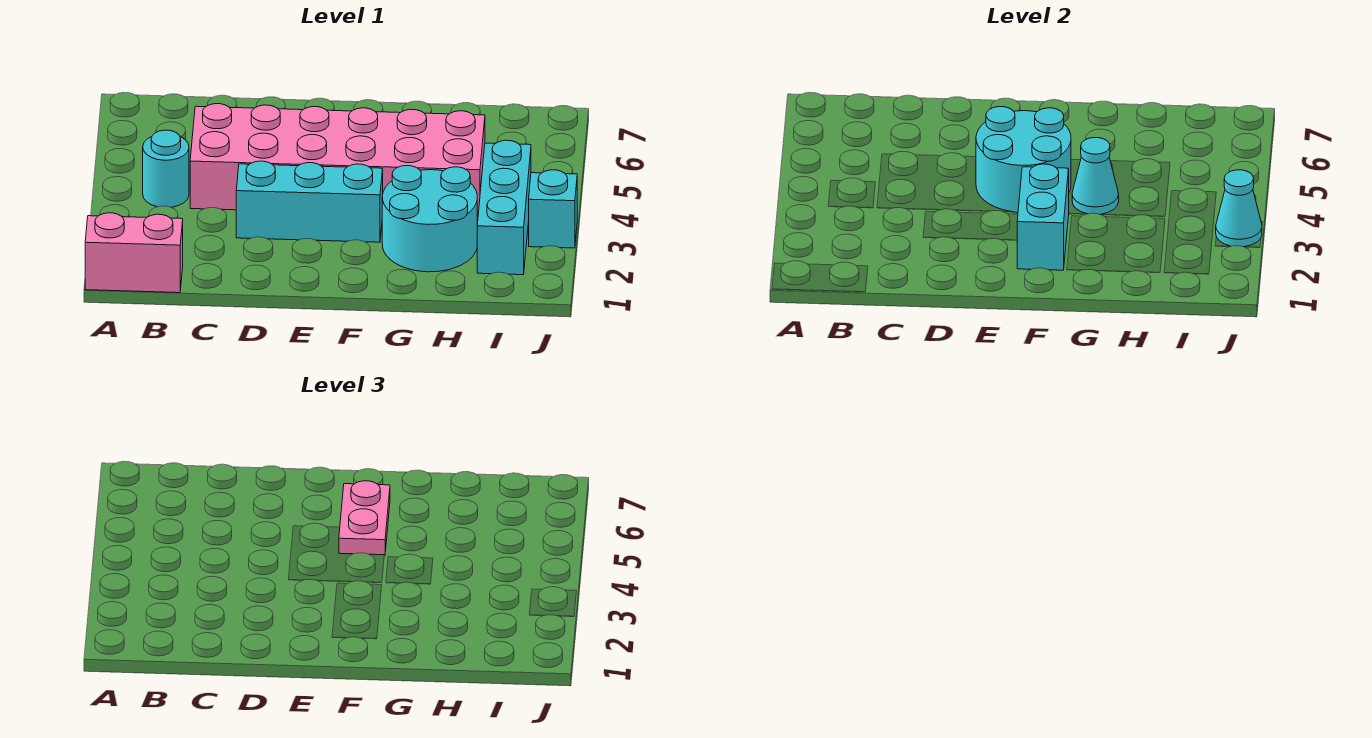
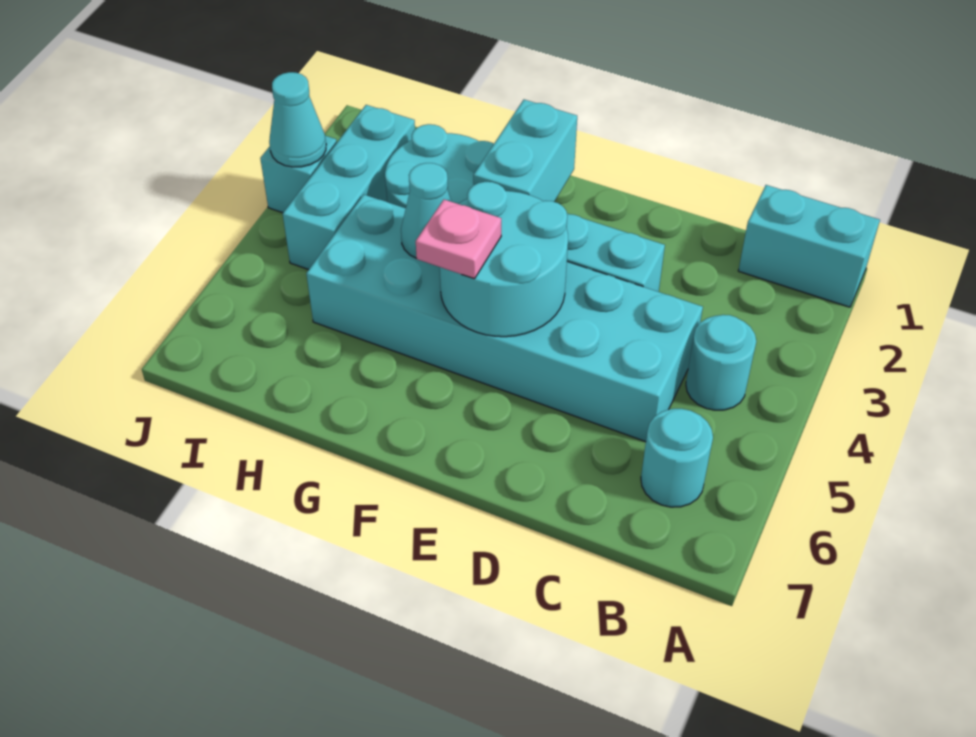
pink brick A1:B1 level 1 -> cyan brick A1:B1 level 1
none -> cyan round brick B6 level 1
pink brick C4:H5 level 1 -> cyan brick C4:H5 level 1
pink plate F5:F6 level 3 -> pink plate F5 level 3

